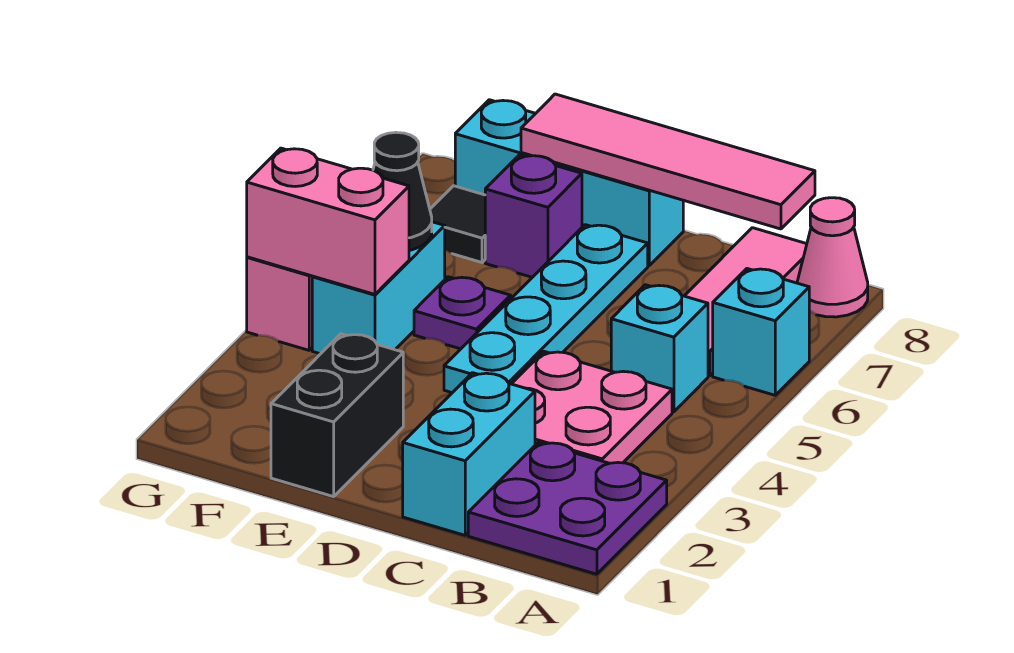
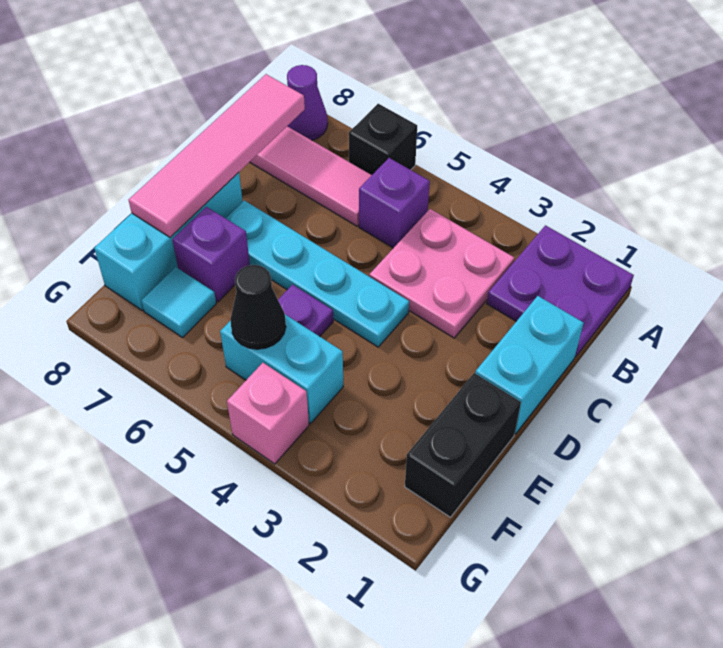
cyan brick A6 level 1 -> black brick A6 level 1
pink cone A8 level 1 -> purple cone A8 level 1
cyan brick B5 level 1 -> purple brick B5 level 1
cyan brick C1:C2 level 1 -> cyan brick C1:D1 level 1
black brick E1:E2 level 1 -> black brick E1:F1 level 1
pink brick F4:G4 level 2 -> none
black tile F7 level 1 -> cyan tile F7 level 1

